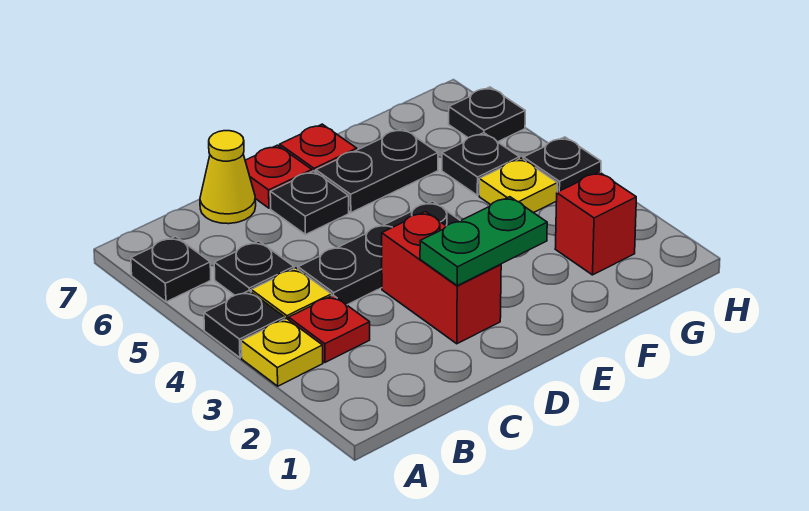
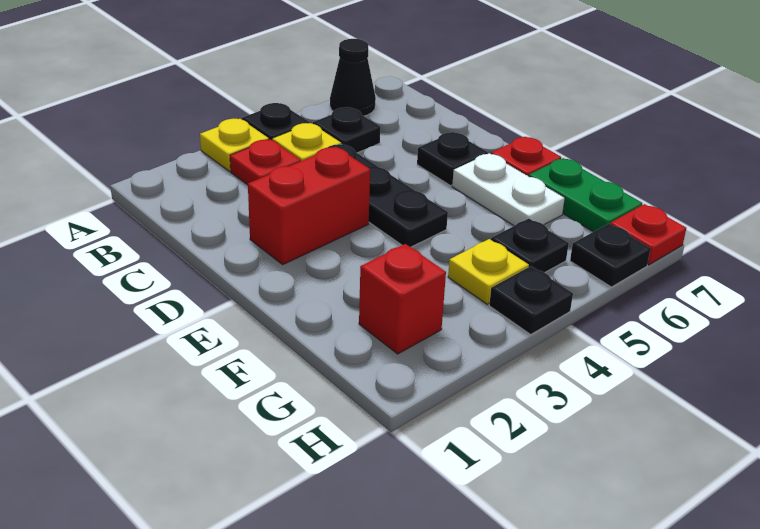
black plate A6 level 1 -> black cone A6 level 1
yellow cone C7 level 1 -> none
green plate D2:E2 level 2 -> green plate F7:G7 level 1
red plate D7 level 1 -> red plate H7 level 1
black plate E6:F6 level 1 -> white plate E6:F6 level 1

